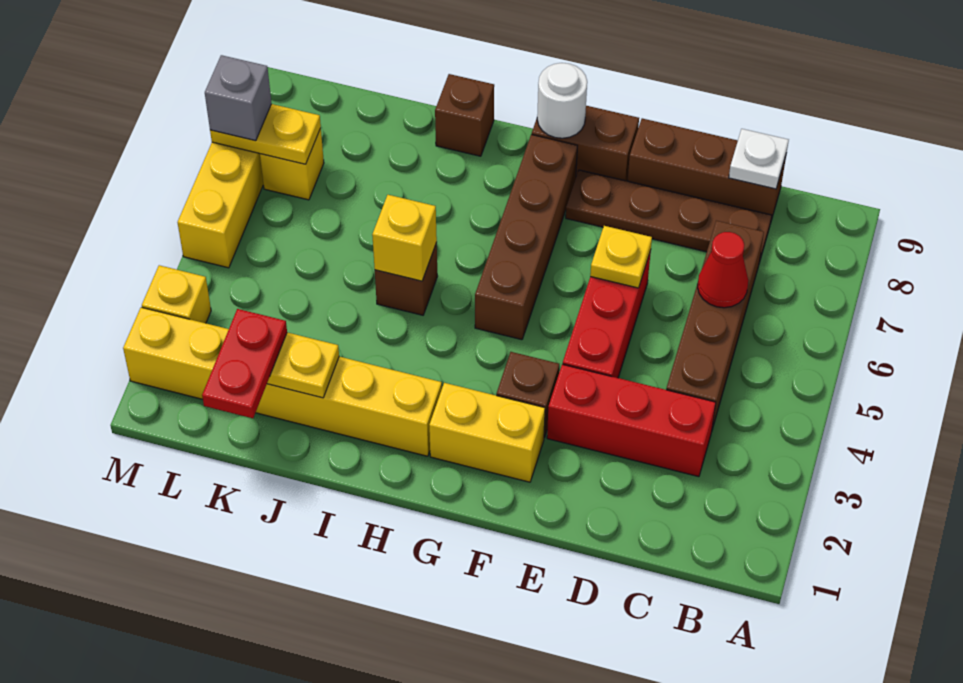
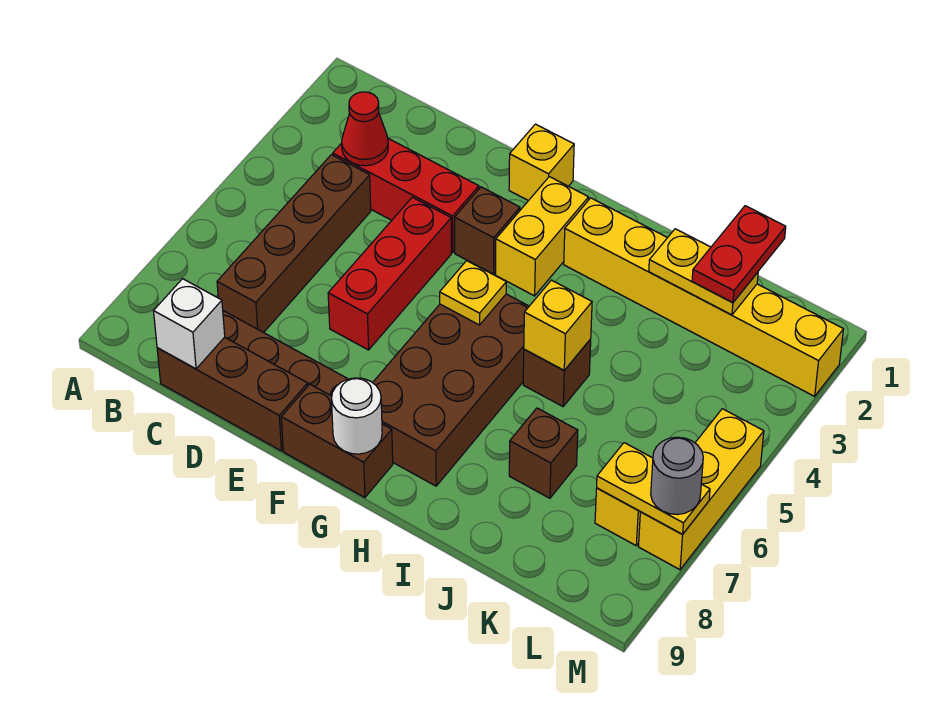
red cone C6 level 2 -> red cone C3 level 2
white plate C9 level 2 -> white brick C9 level 2
yellow plate E6 level 2 -> yellow plate G5 level 2
yellow brick F2:G2 level 1 -> yellow brick G2:G3 level 1
brown brick G5:G8 level 1 -> brown brick G5:H8 level 1
brown brick I9 level 1 -> brown brick J7 level 1
yellow brick M3 level 1 -> yellow brick F1 level 1
grey brick M7 level 3 -> grey round brick M7 level 3

